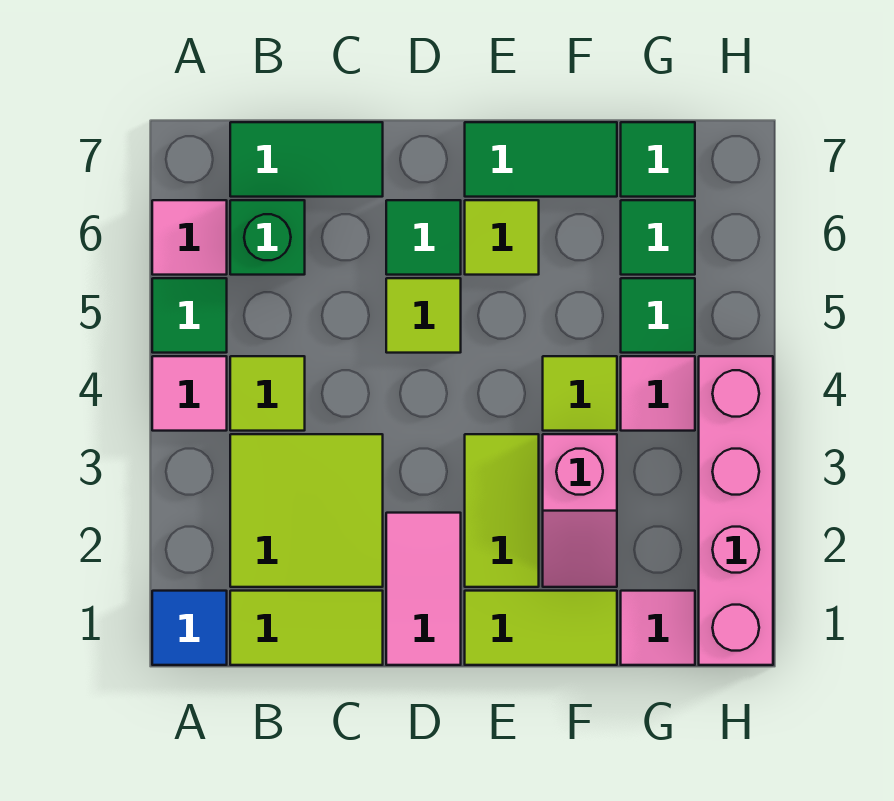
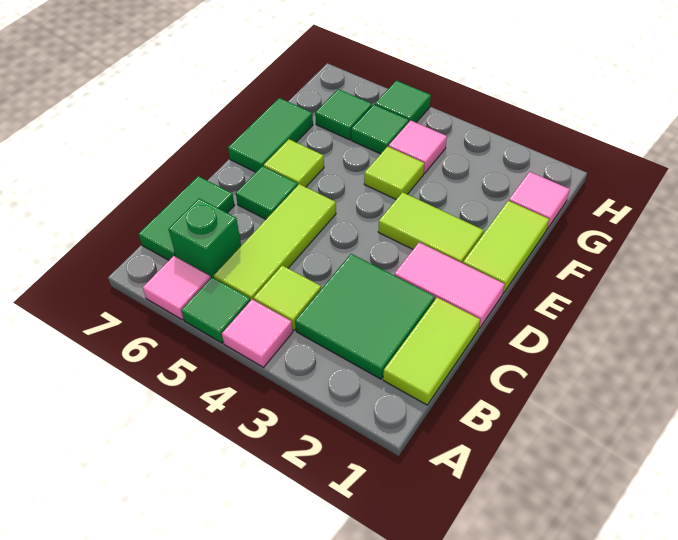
blue tile A1 level 1 -> none
lime tile B2:C3 level 1 -> green tile B2:C3 level 1
lime tile D5 level 1 -> lime tile B5:D5 level 1
pink slope F2:F3 level 1 top 3 -> none
green tile G7 level 1 -> green tile H5 level 1
pink brick H1:H4 level 1 -> none

